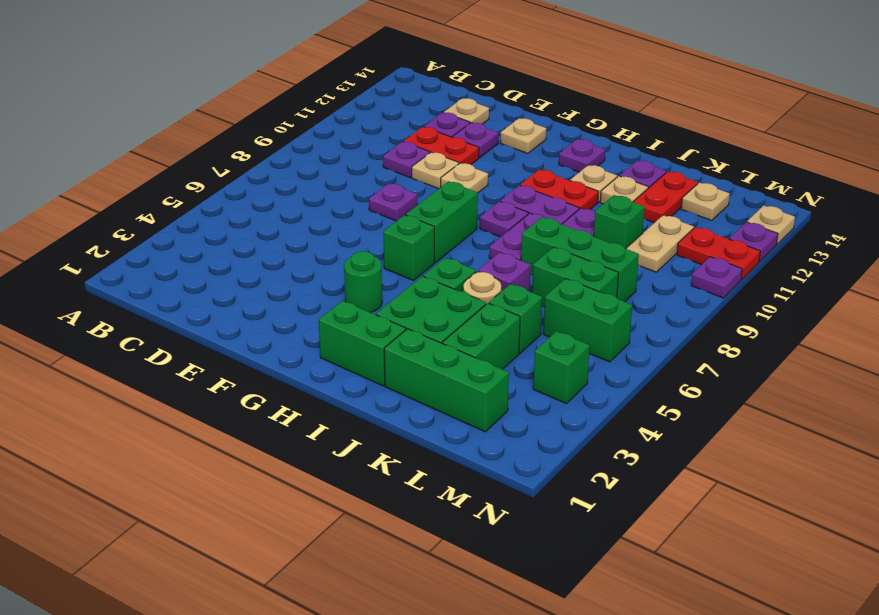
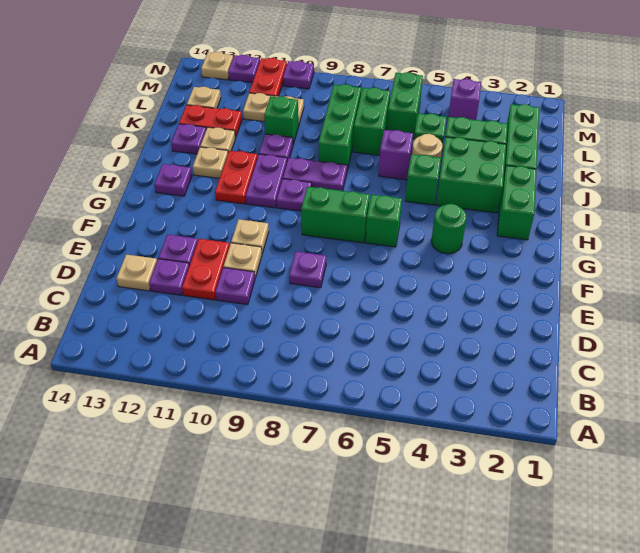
tan plate F13 level 1 -> none
green brick M4 level 1 -> purple brick M4 level 1

